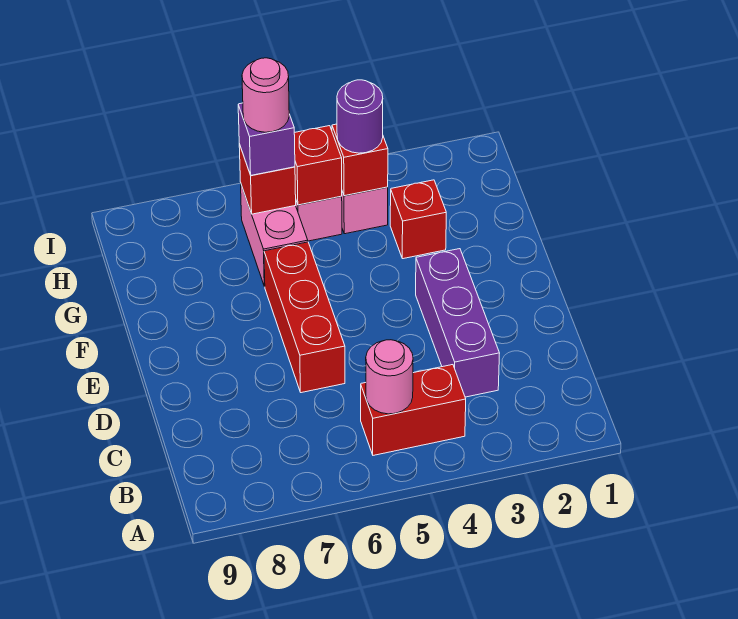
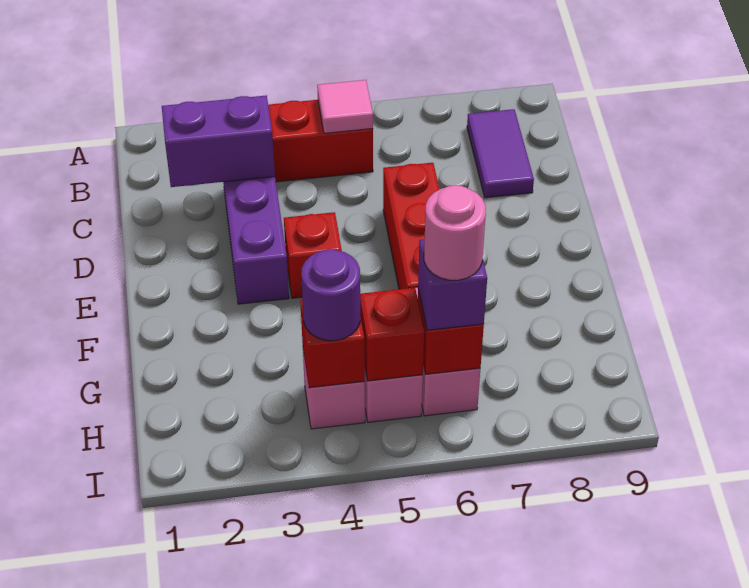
pink round brick B5 level 2 -> pink tile B5 level 2
none -> purple tile B8:C8 level 1
none -> purple brick C2:C3 level 2
red brick G3 level 1 -> red brick E4 level 1

